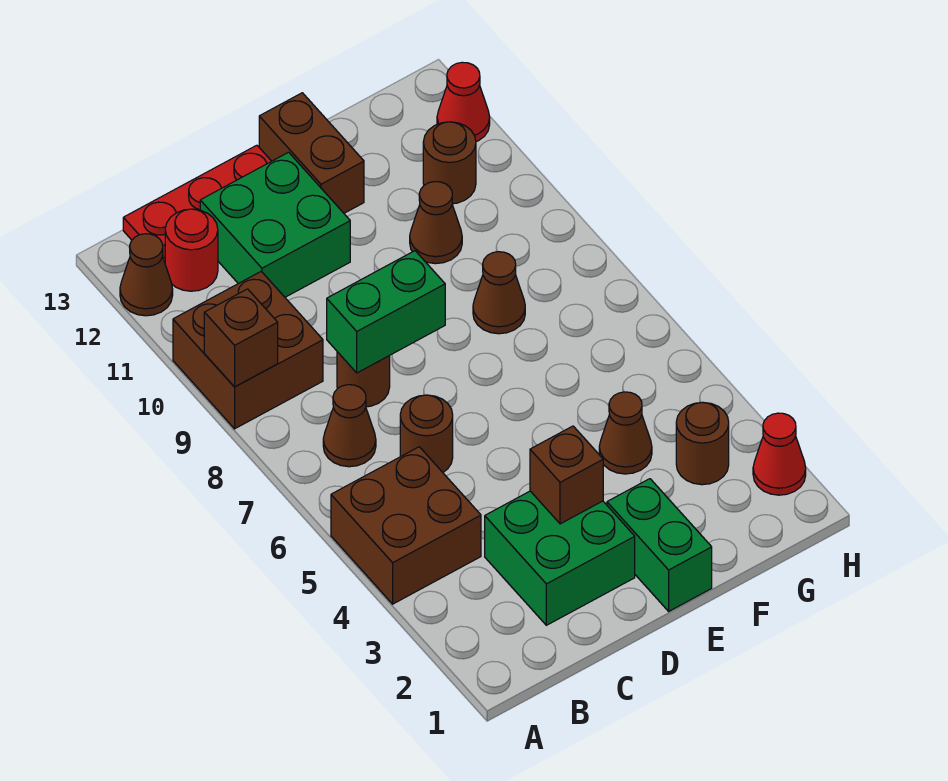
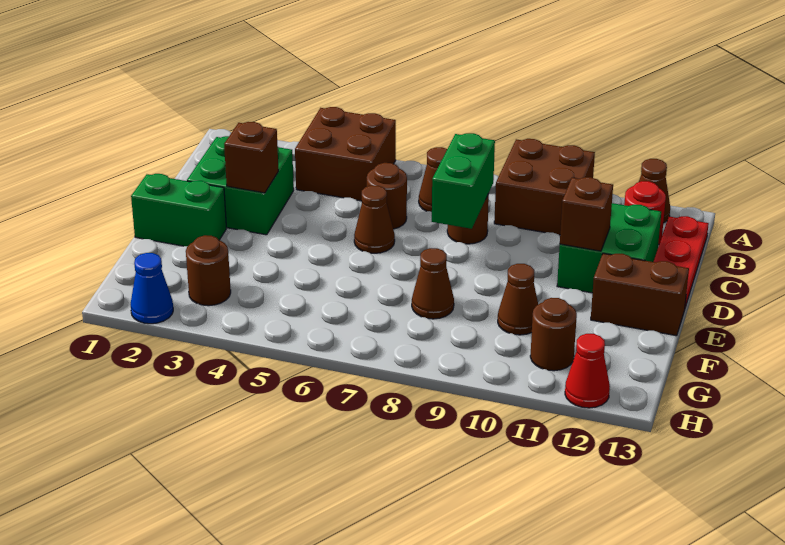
brown brick A9 level 2 -> brown brick D11 level 2
brown cone F4 level 1 -> brown cone D6 level 1
red cone H2 level 1 -> blue cone H2 level 1

